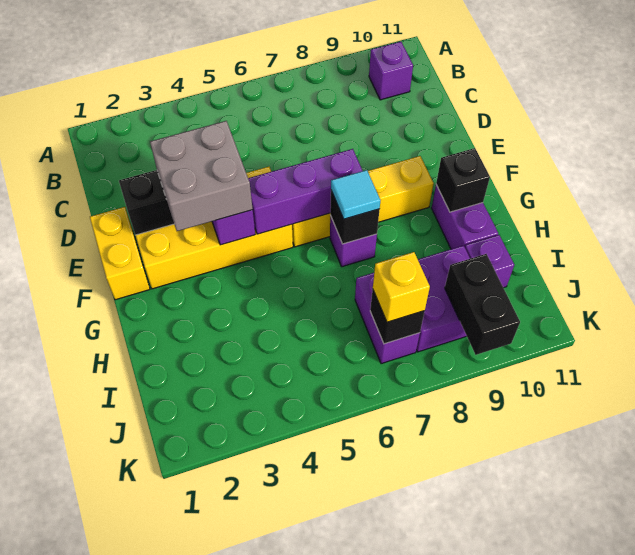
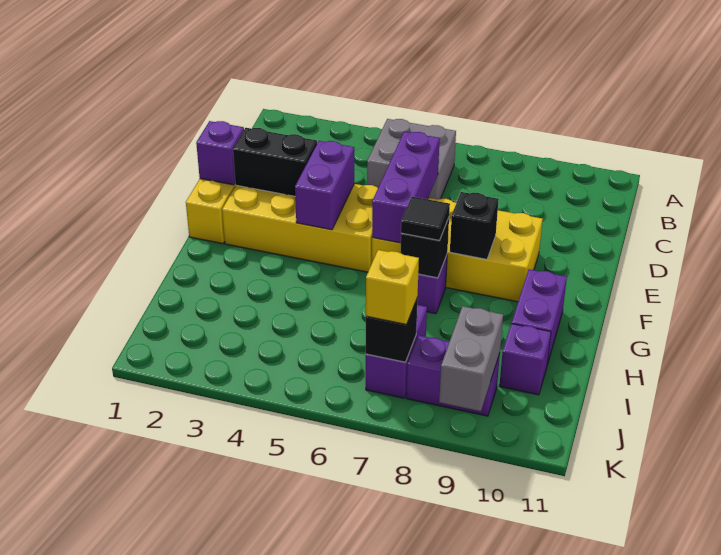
purple brick B10 level 1 -> purple brick E1 level 2
grey brick E3:F4 level 3 -> grey brick B5:C6 level 1
purple brick F5:F7 level 2 -> purple brick D6:F6 level 2
yellow brick F6:F9 level 1 -> yellow brick E6:F9 level 1
cyan tile G7 level 3 -> black tile G7 level 3
black brick G10 level 2 -> black brick F8 level 2
purple brick I8:J9 level 1 -> purple brick J8:J9 level 1
black brick J9:K9 level 2 -> grey brick J9:K9 level 2

